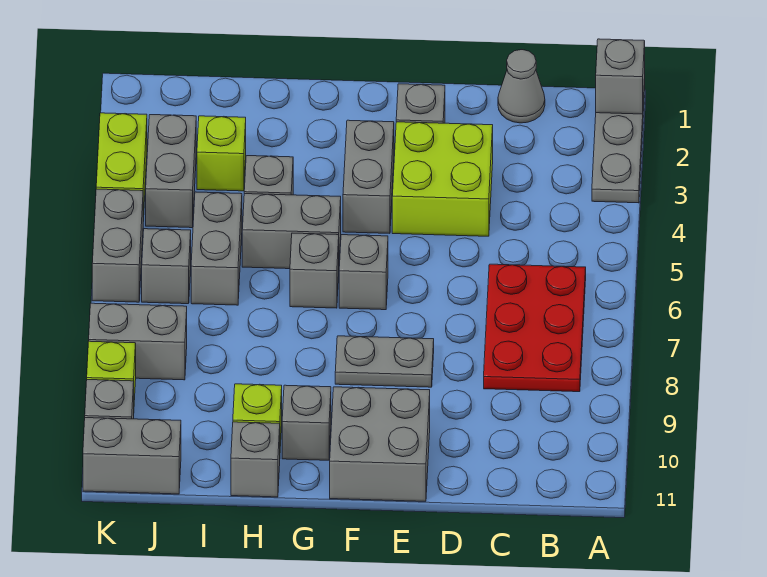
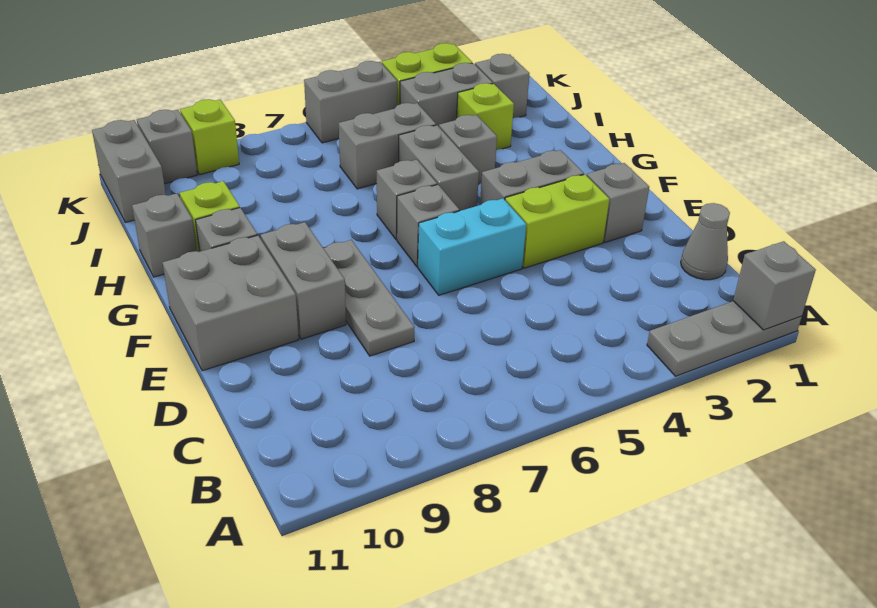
red plate B6:C8 level 1 -> none
lime brick D3:E4 level 1 -> lime brick E3:E4 level 1
none -> cyan brick E5:E6 level 1
grey plate E8:F8 level 1 -> grey plate D8:F8 level 1
grey brick J6 level 1 -> grey brick J2 level 1
grey brick J8:K8 level 1 -> grey brick E9:F9 level 1

